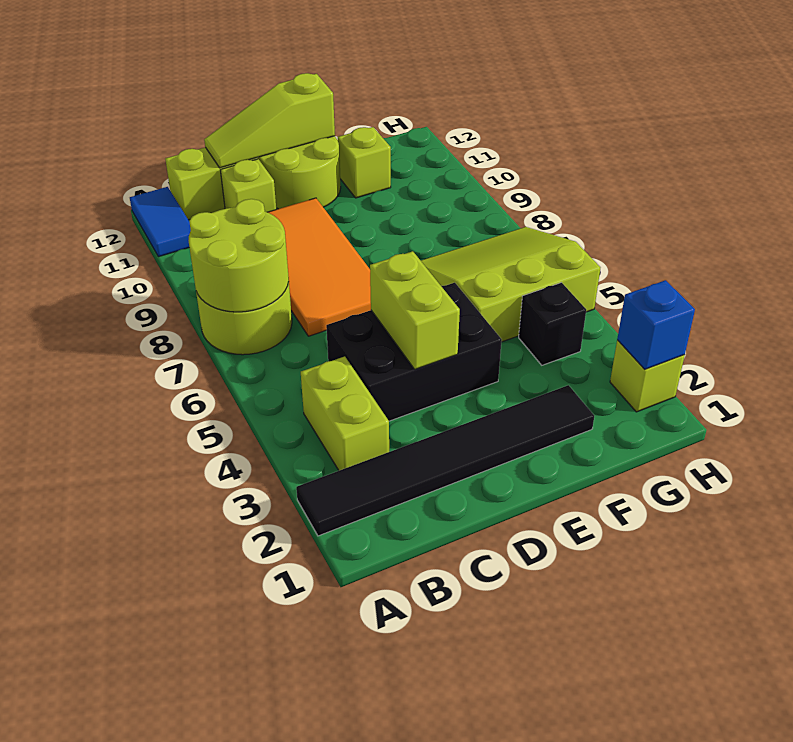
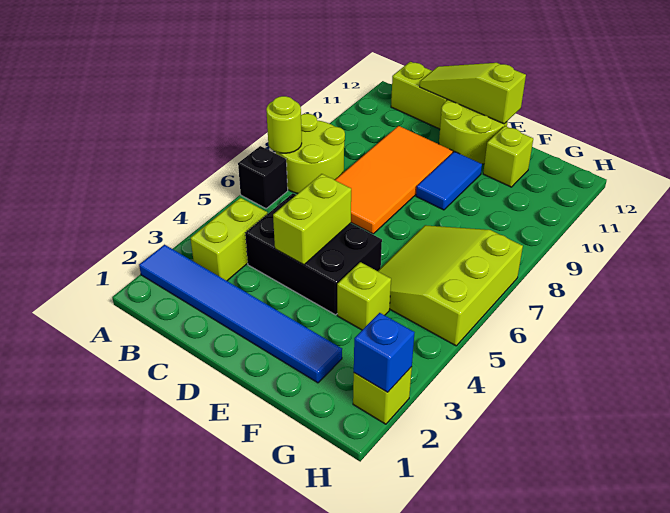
black tile A2:F2 level 1 -> blue tile A2:F2 level 1
lime round brick A7:B8 level 2 -> lime round brick A7 level 2
blue tile A11:A12 level 1 -> blue tile E9:E10 level 1
lime brick C11 level 1 -> lime brick F4 level 1
lime slope F5:H7 level 1 top 5 -> lime slope F5:H7 level 1 top H
black brick G4 level 1 -> black brick A6 level 1

